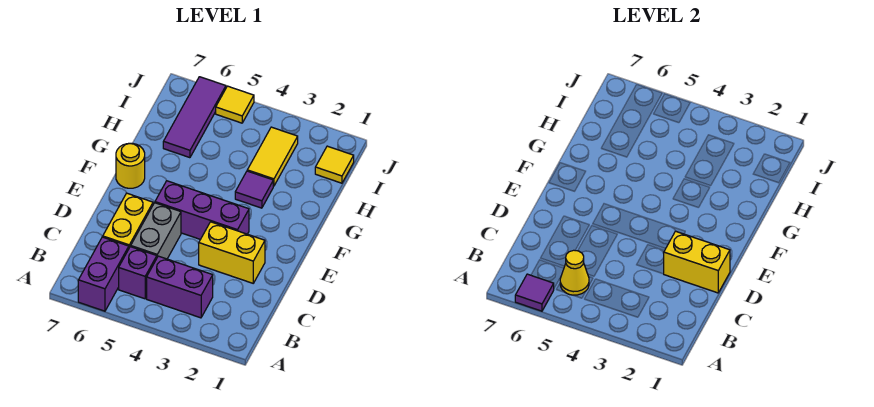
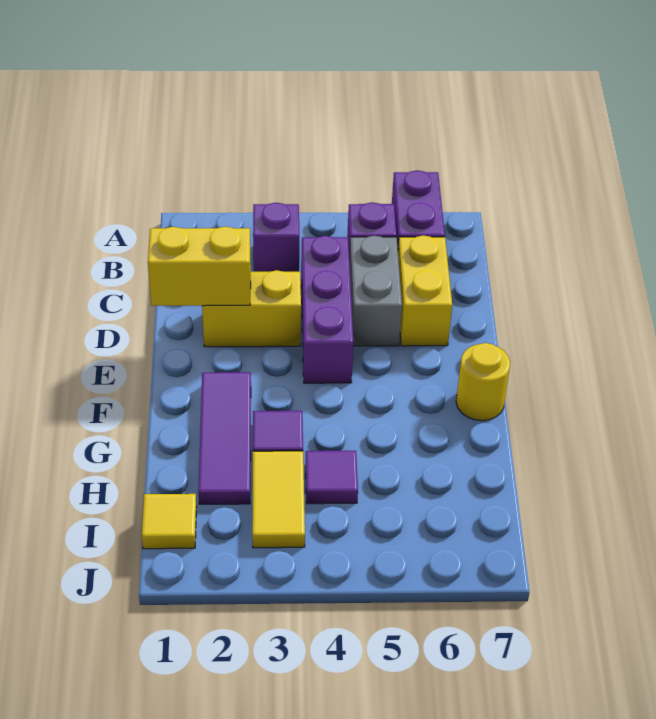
purple tile A6 level 2 -> purple tile H4 level 1
purple brick B3:B4 level 1 -> purple brick B3 level 1
yellow cone B5 level 2 -> none
purple brick E3:E5 level 1 -> purple brick C4:E4 level 1
purple tile H6:J6 level 1 -> purple tile F2:H2 level 1
yellow tile J5 level 1 -> none

